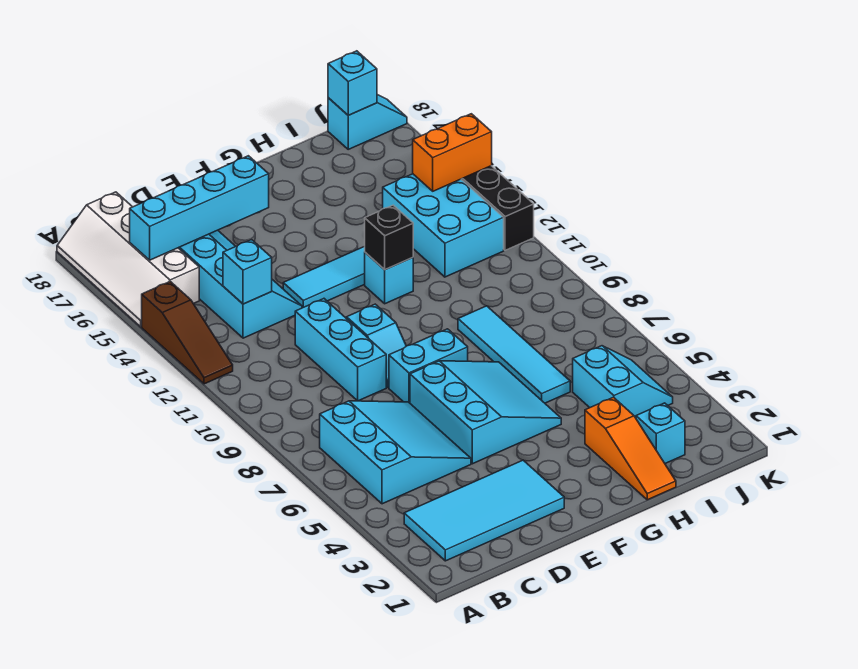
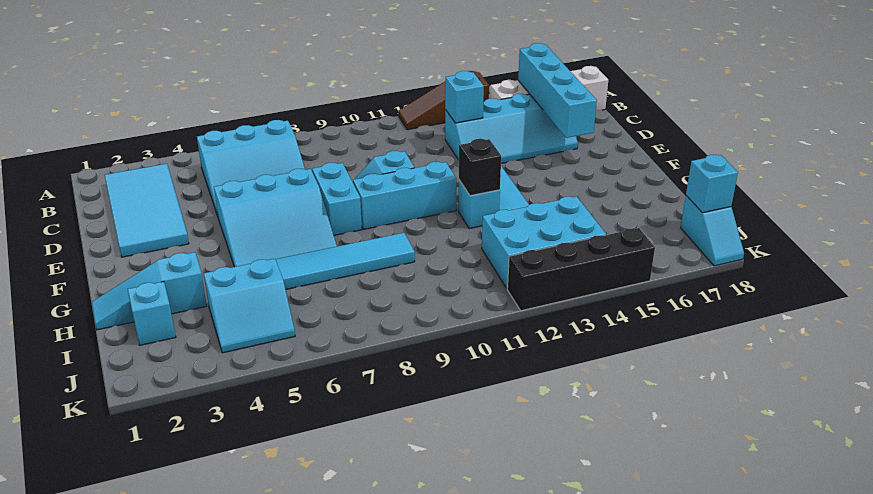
cyan brick D9:D11 level 1 -> cyan brick F9:F11 level 1
orange slope H1:H3 level 1 top 3 -> cyan slope H1:H3 level 1 top 3
orange brick J14:K14 level 2 -> none

